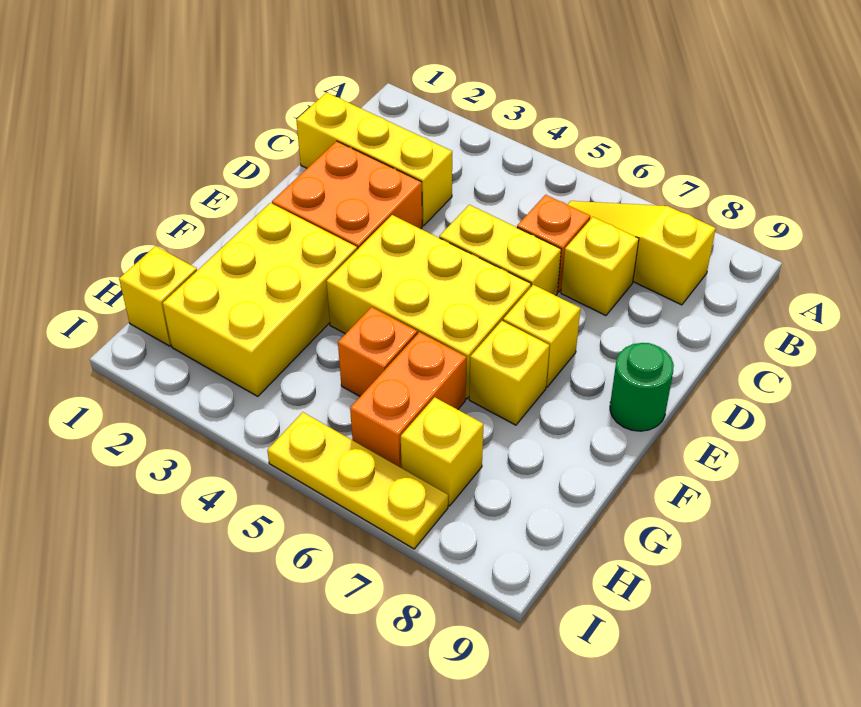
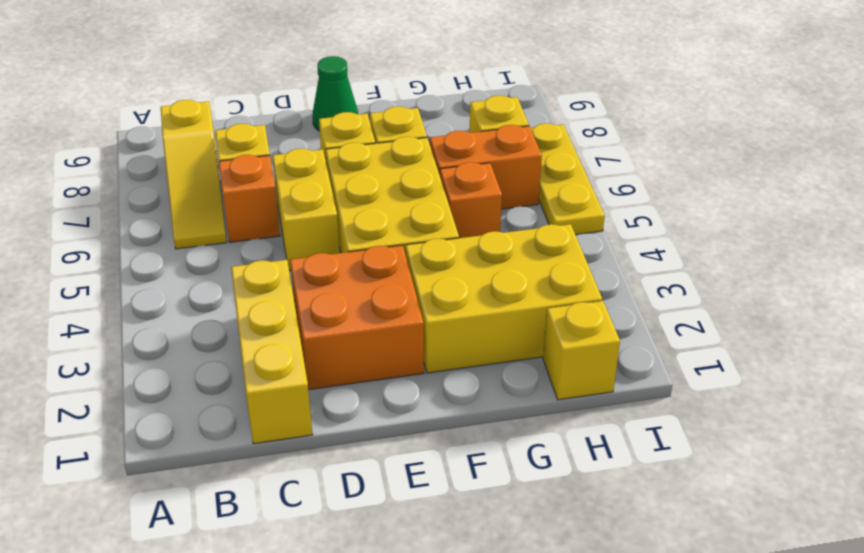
green round brick E9 level 1 -> green cone E9 level 1

